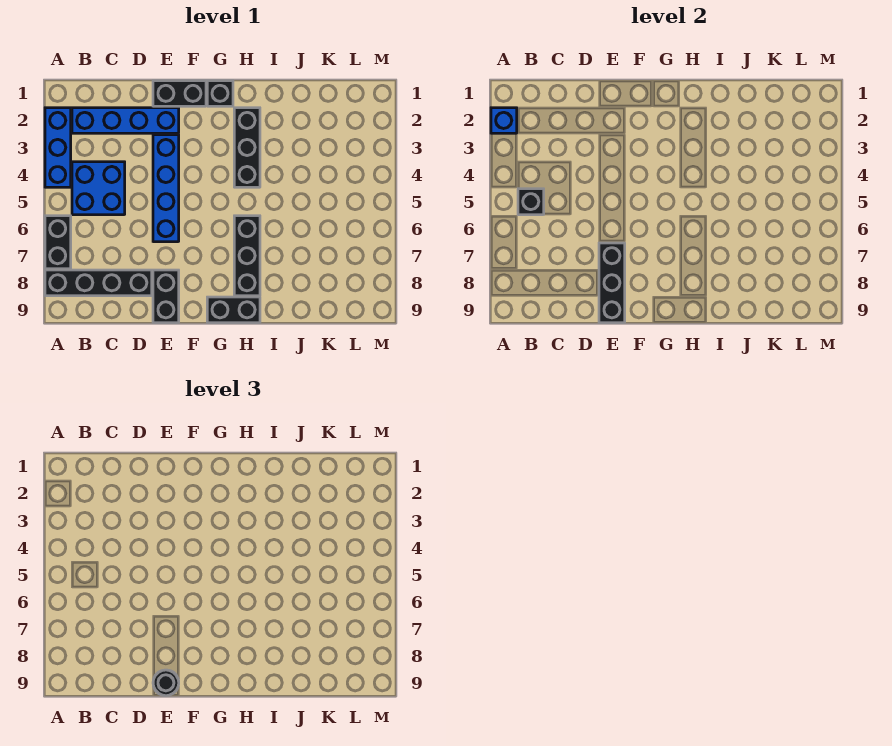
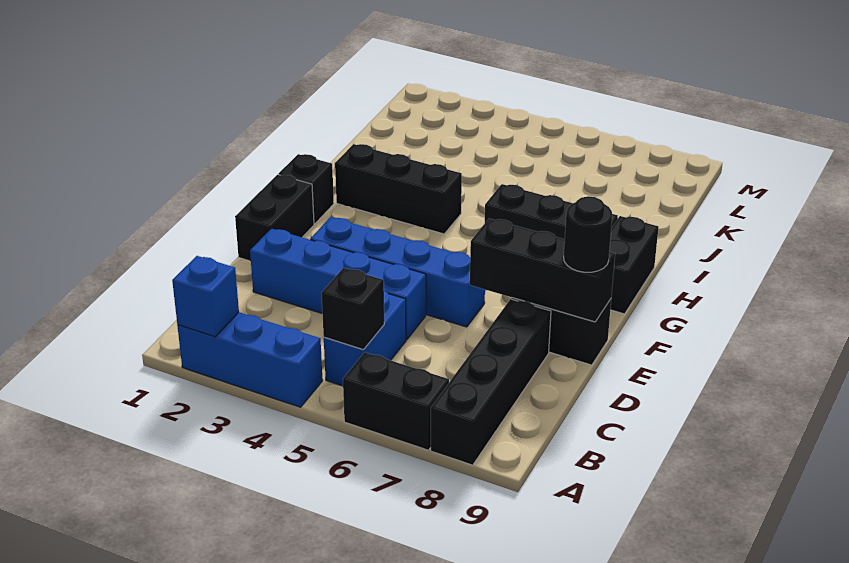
blue brick B2:E2 level 1 -> blue brick D2:D5 level 1
blue brick B4:C5 level 1 -> blue brick B5:C5 level 1

